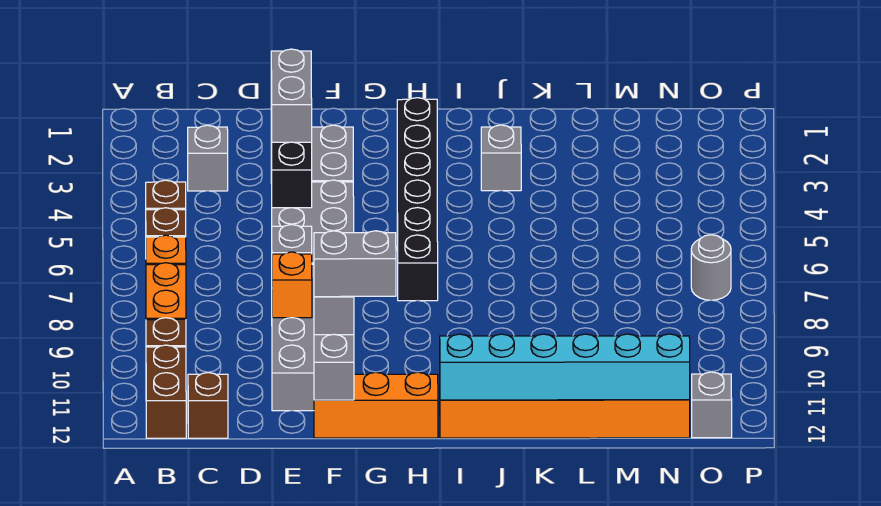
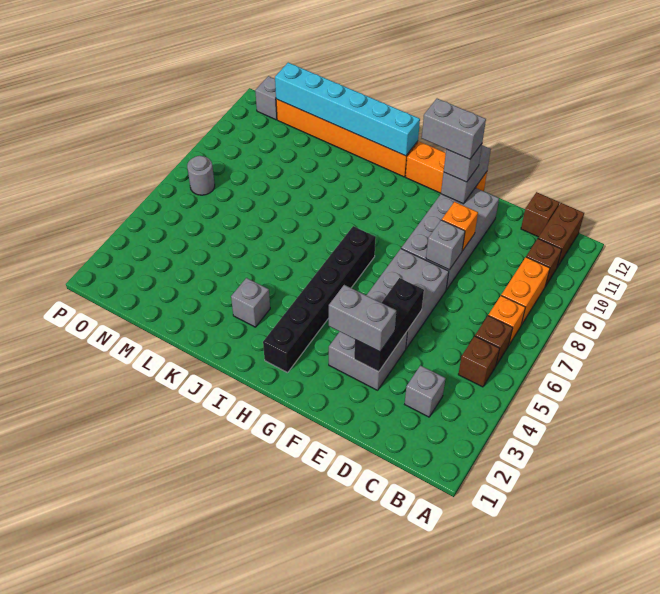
grey brick E3:E4 level 3 -> grey brick E3:F3 level 3

